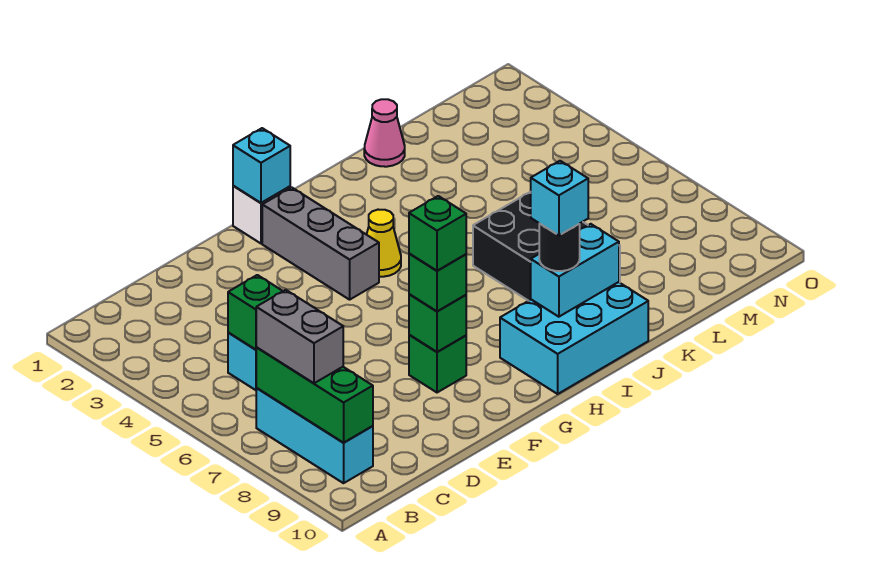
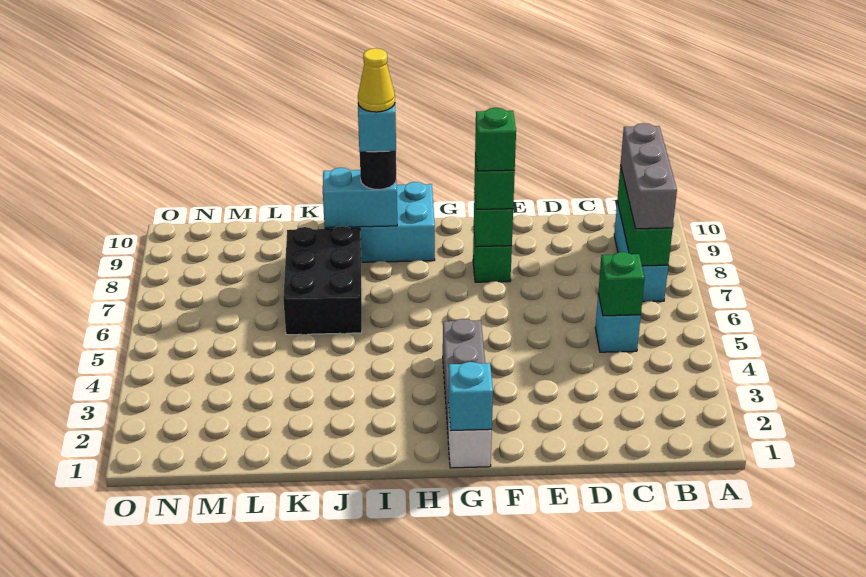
grey brick B7:B8 level 3 -> grey brick B7:B9 level 3
yellow cone H4 level 1 -> yellow cone I9 level 5
pink cone K1 level 1 -> none

